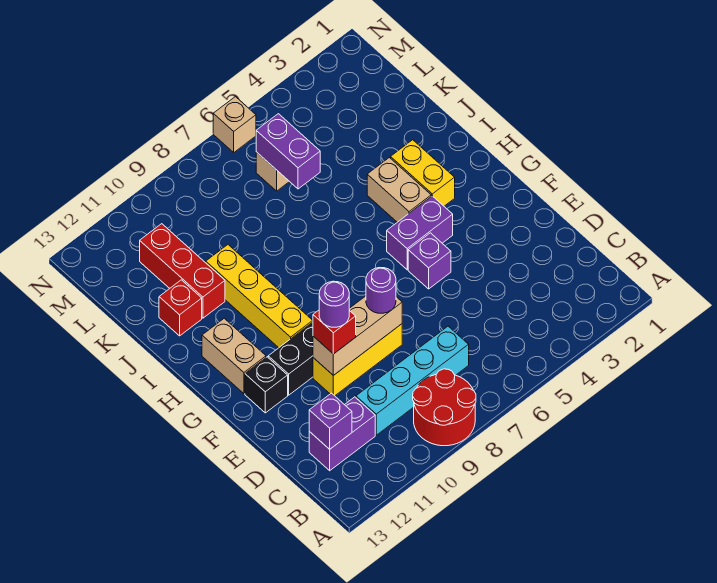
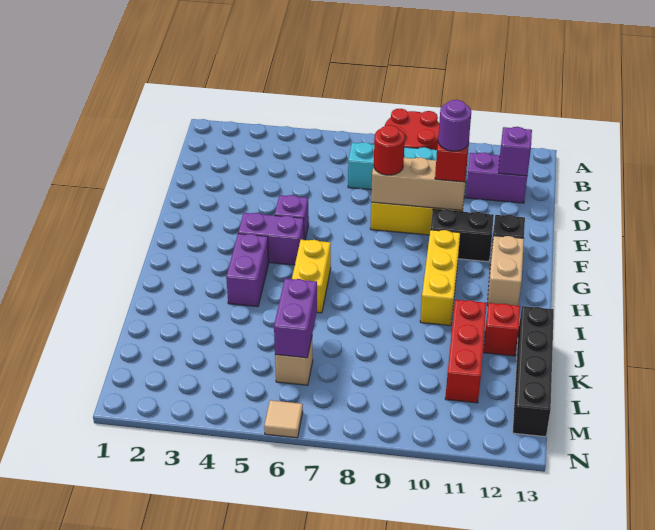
purple round brick E8 level 3 -> red round brick E8 level 3
yellow brick G10:J10 level 1 -> yellow brick G10:I10 level 1
yellow brick H3:I3 level 1 -> yellow brick H6:I6 level 1
tan brick H4:I4 level 1 -> purple brick H4:I4 level 1
none -> black brick J13:M13 level 1
tan brick N6 level 1 -> tan tile N6 level 1

